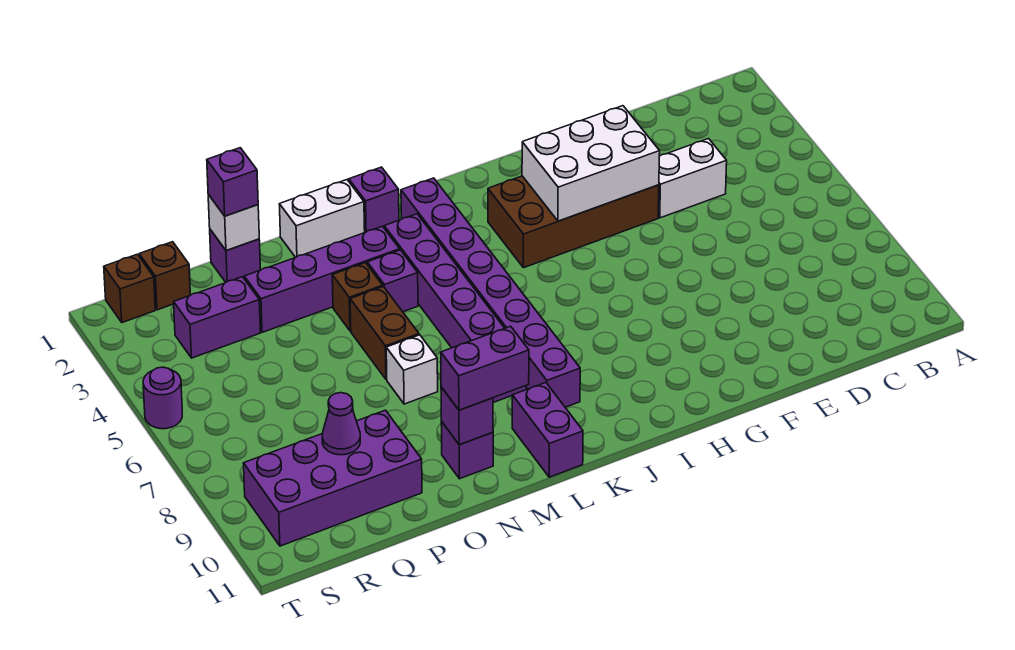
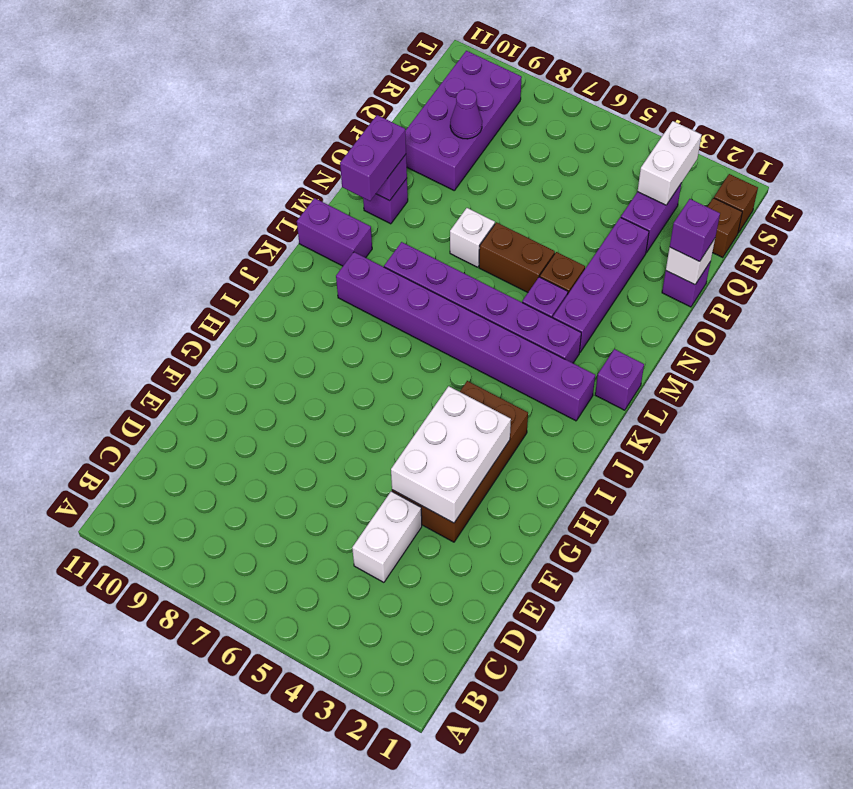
white brick M1:N1 level 1 -> white brick R3:S3 level 2
purple round brick T5 level 1 -> none

